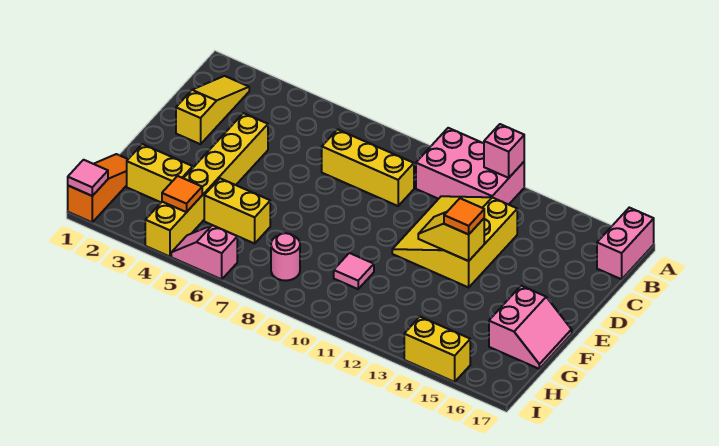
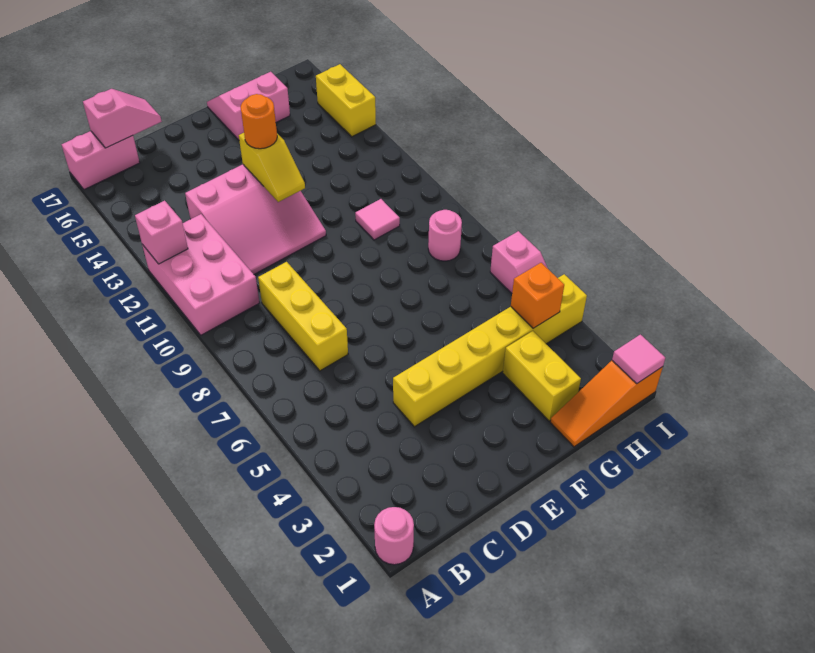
none -> pink round brick A1 level 1
yellow slope B2:D2 level 1 top D -> none
none -> pink slope B17:C17 level 2 top B
yellow slope C11:E13 level 1 top 13 -> pink slope C11:E13 level 1 top 13
orange tile E13 level 3 -> orange round brick E13 level 3
yellow brick G5:G6 level 1 -> none
orange tile H4 level 2 -> orange brick H4 level 2

